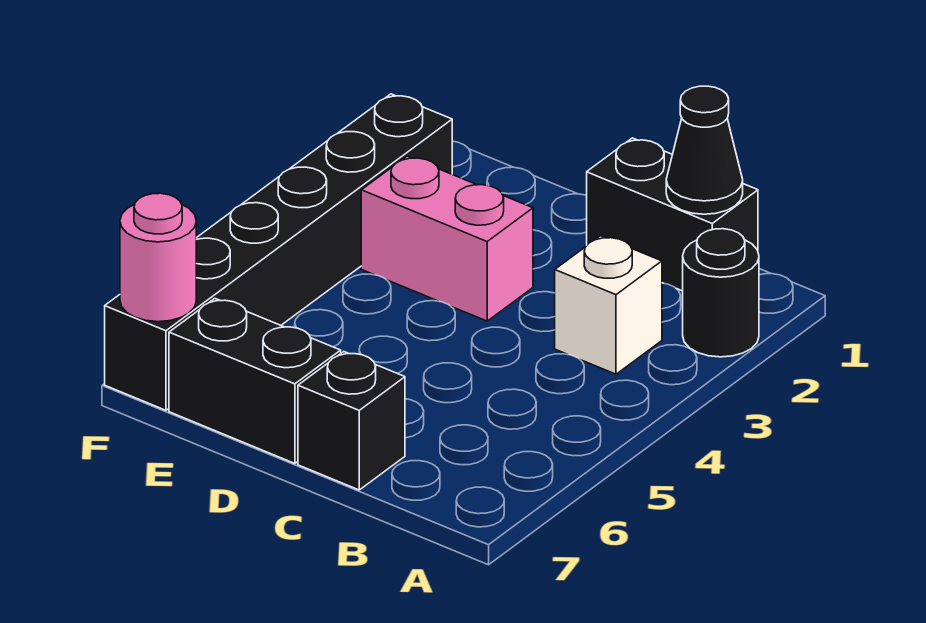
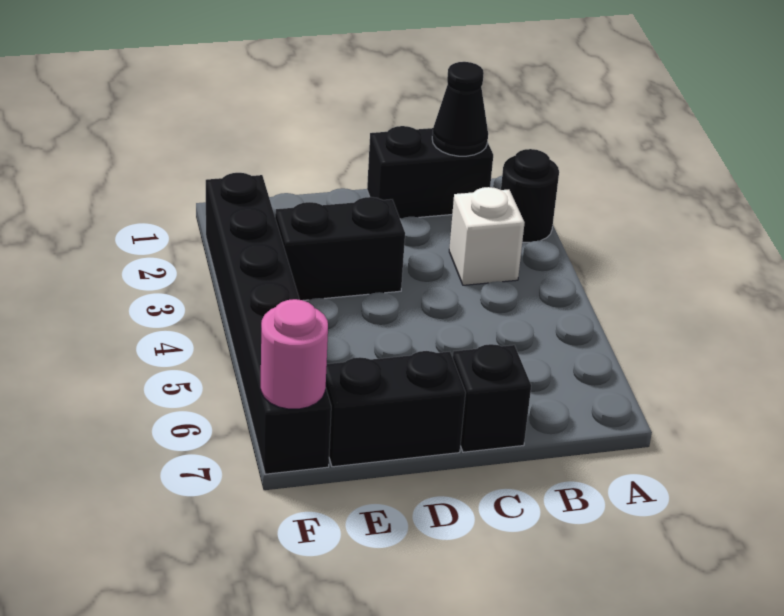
pink brick D3:E3 level 1 -> black brick D3:E3 level 1

